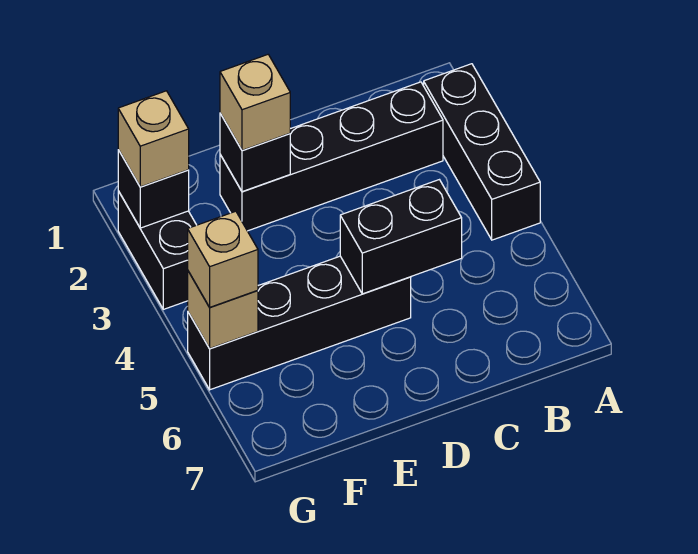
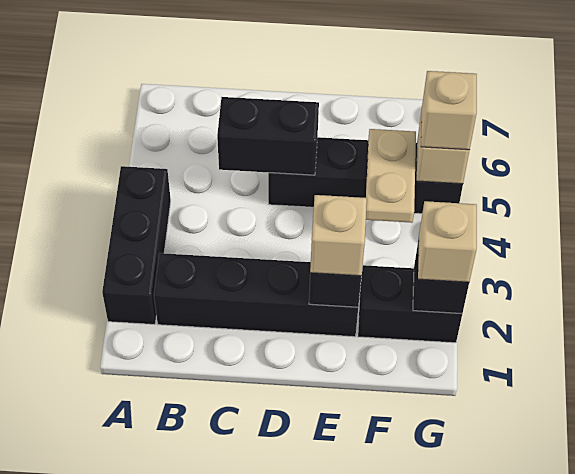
none -> tan plate F4:F5 level 2
black brick G2:G3 level 1 -> black brick F2:G2 level 1

